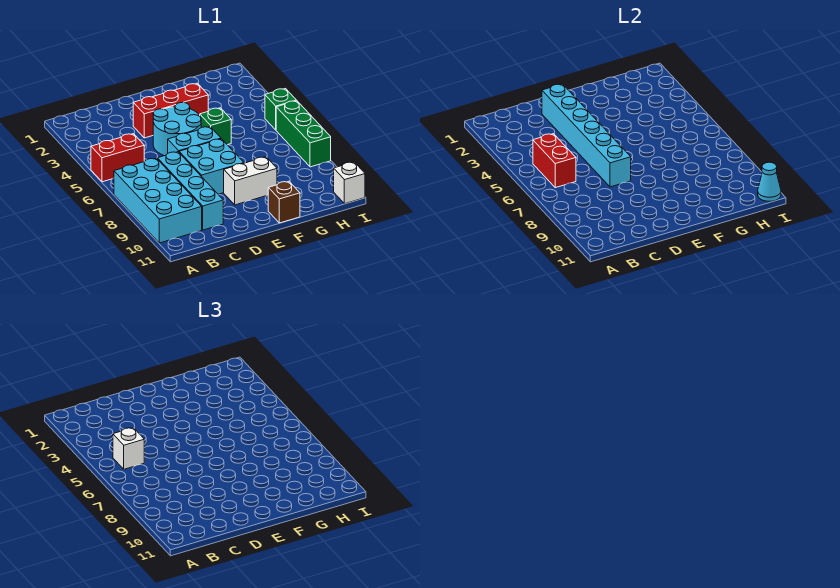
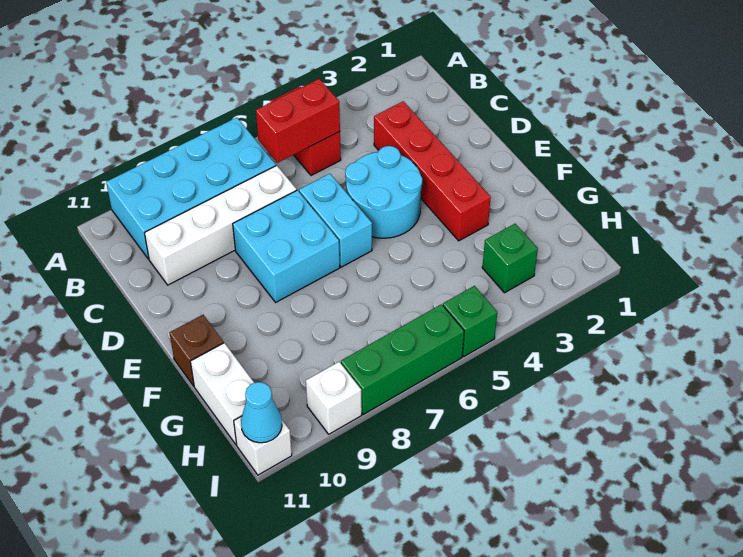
white brick B5 level 3 -> white brick I9 level 1
cyan brick C7:C10 level 1 -> white brick C7:C10 level 1
cyan brick D2:D7 level 2 -> none
red brick D3:F3 level 1 -> red brick C3:F3 level 1
white brick E9:F9 level 1 -> white brick G11:H11 level 1
green brick F5 level 1 -> green brick H3 level 1

